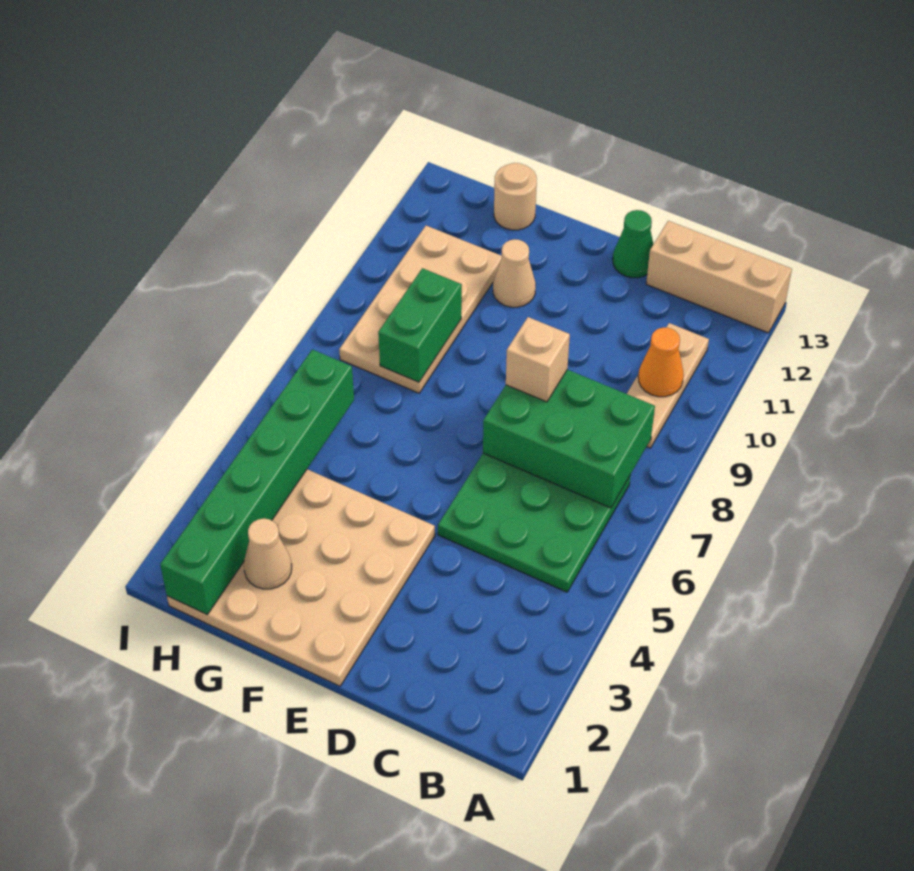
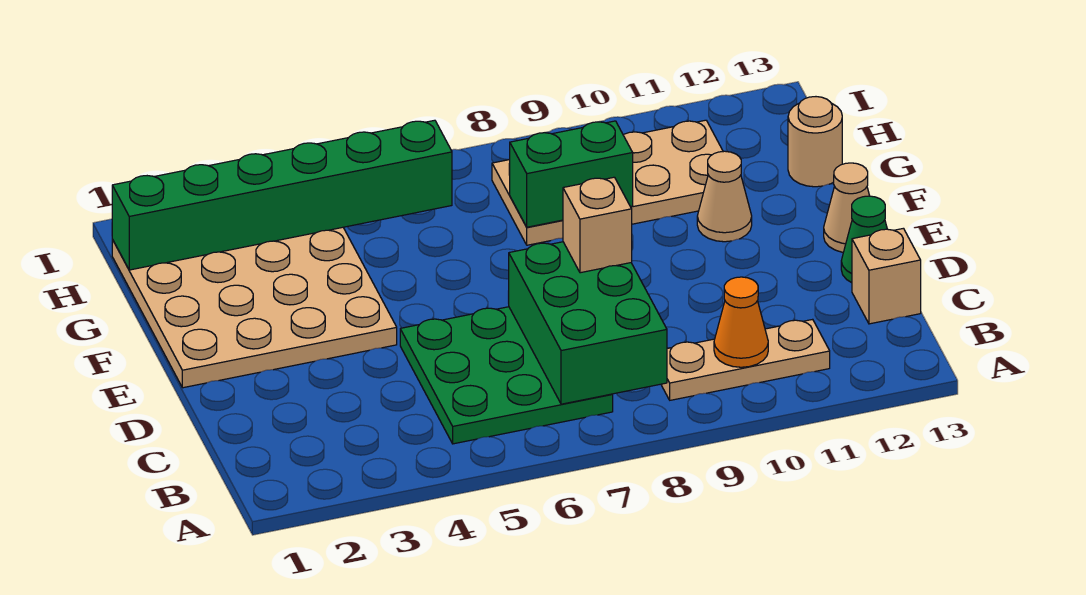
tan brick A13:C13 level 1 -> tan brick C13 level 1
tan cone G2 level 2 -> tan cone E13 level 1

